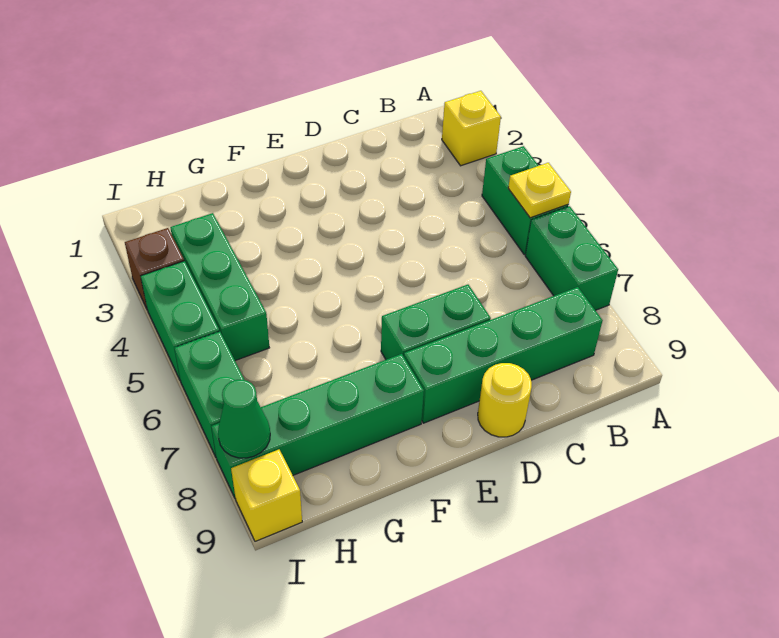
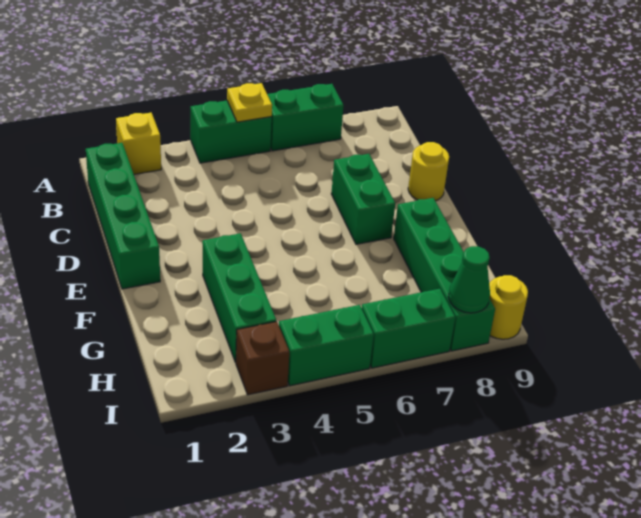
green brick B8:E8 level 1 -> green brick B1:E1 level 1
green brick H3:H5 level 1 -> green brick F3:H3 level 1
yellow brick I9 level 1 -> yellow round brick I9 level 1

